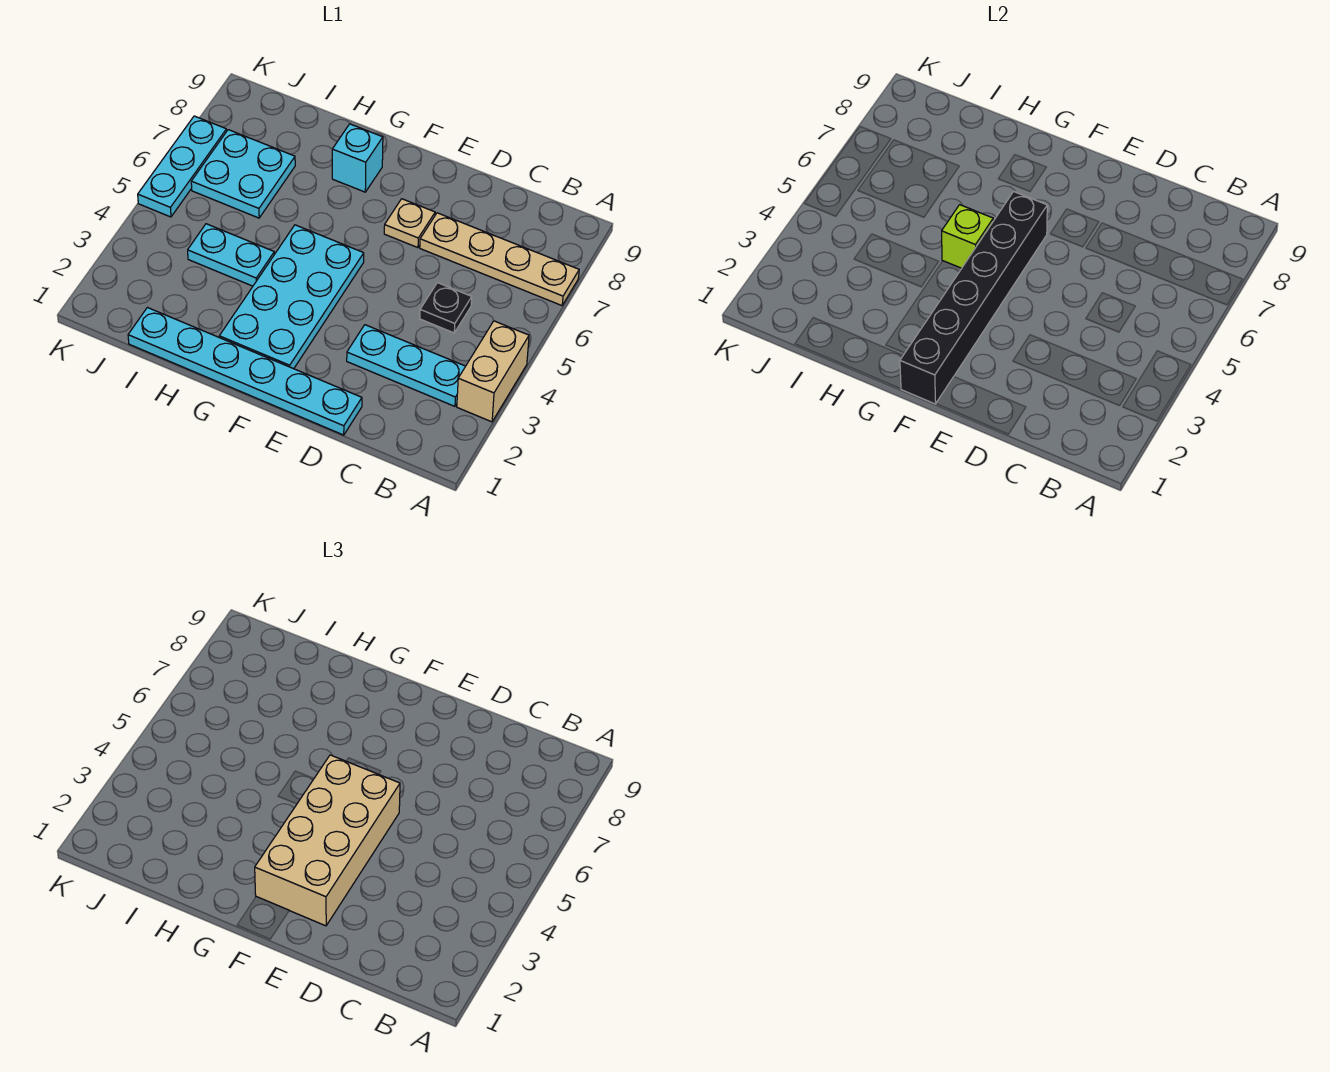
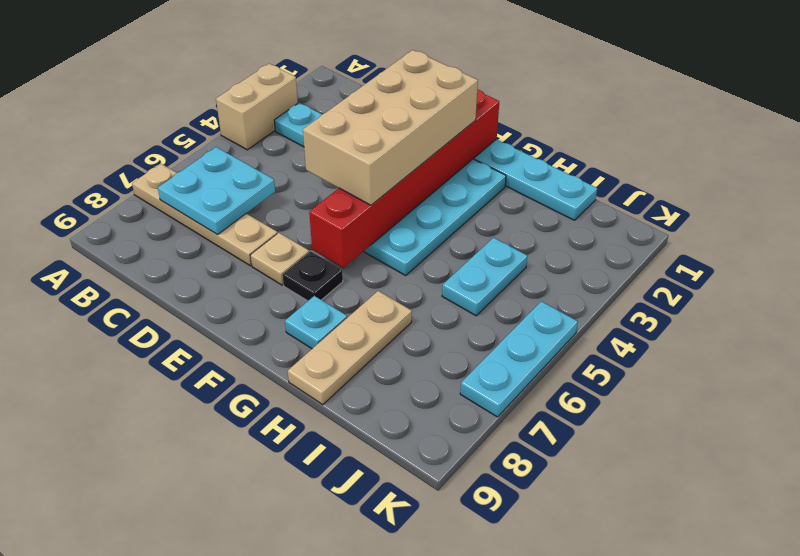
black plate C5 level 1 -> black plate F7 level 1
black brick F1:F6 level 2 -> red brick F1:F6 level 2
lime brick G5 level 2 -> none
cyan brick G8 level 1 -> cyan plate G8 level 1
cyan plate H4:I4 level 1 -> cyan plate I4:I5 level 1
none -> tan plate H7:H9 level 1
cyan plate I6:J7 level 1 -> cyan plate B6:C7 level 2

